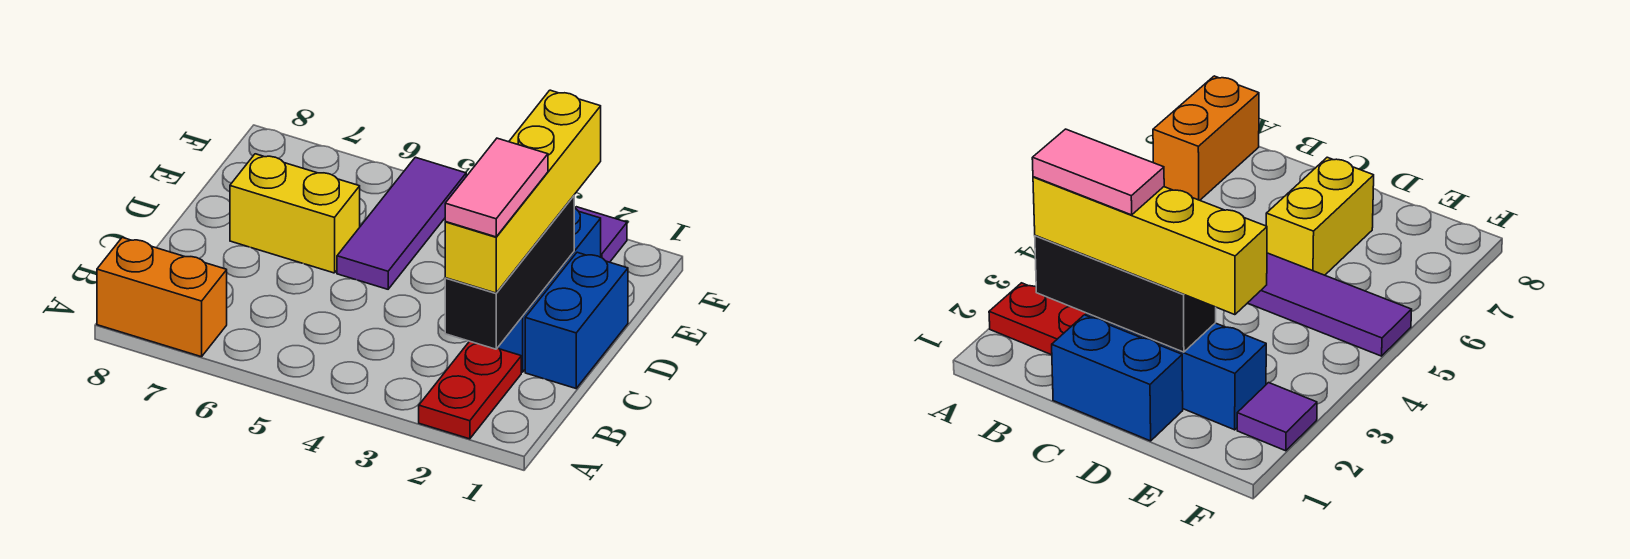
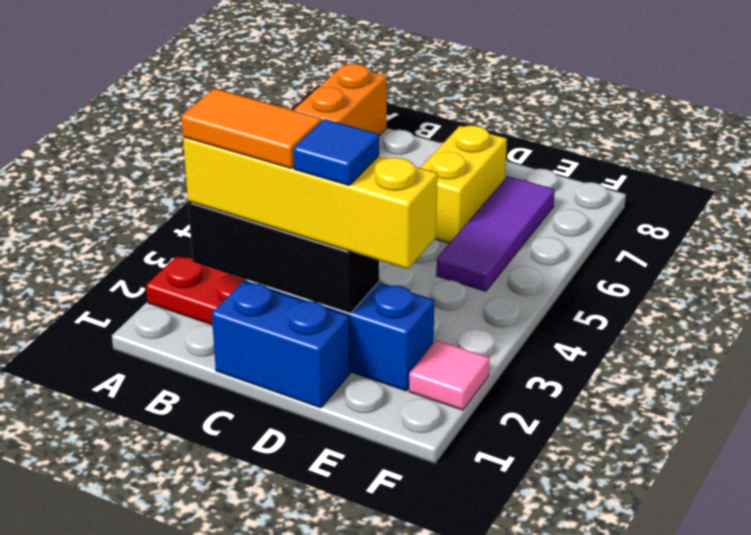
pink tile B2:C2 level 4 -> orange tile B2:C2 level 4
none -> blue tile D2 level 4
purple tile D5:F5 level 1 -> purple tile E5:E7 level 1
purple tile F2 level 1 -> pink tile F2 level 1

